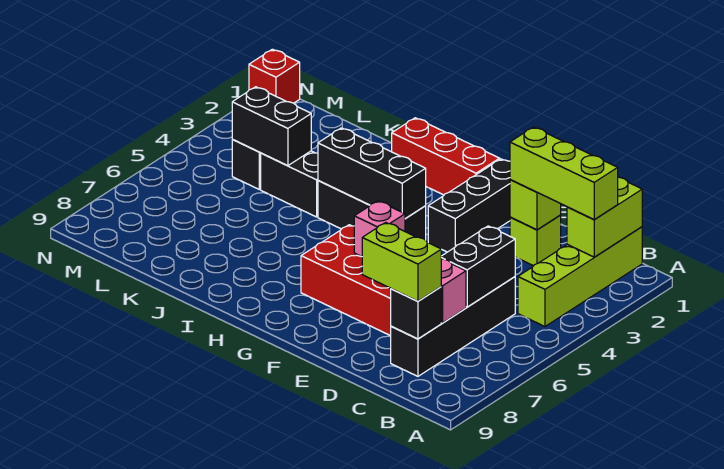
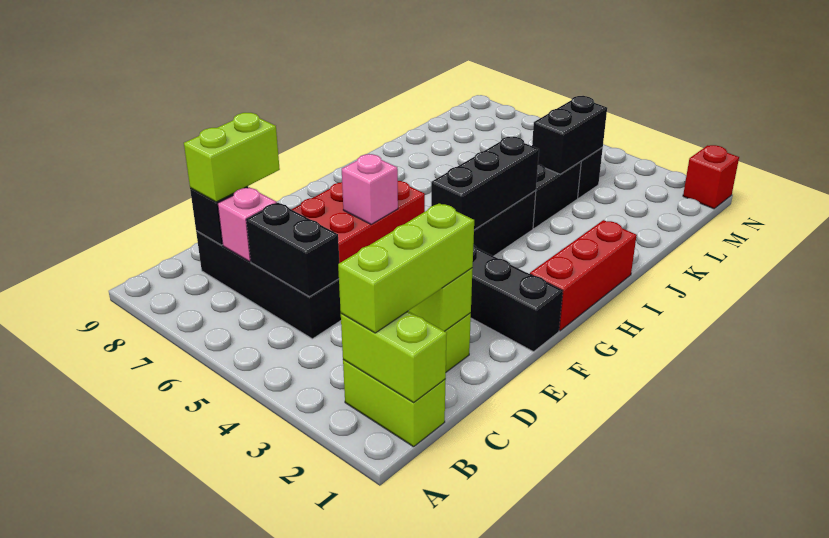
lime brick B1:B4 level 1 -> lime brick B1:B2 level 1

